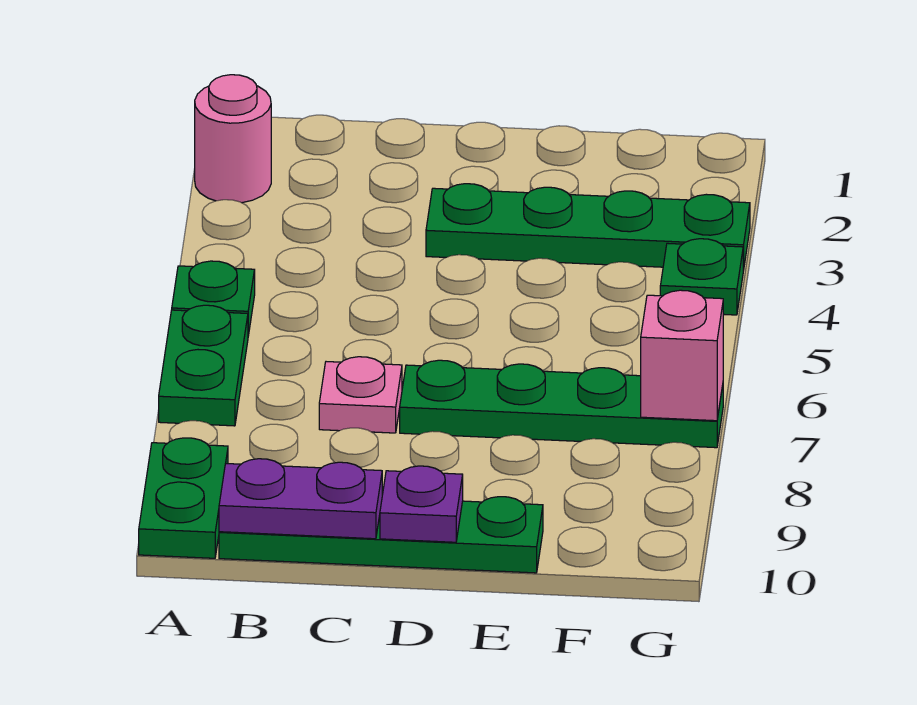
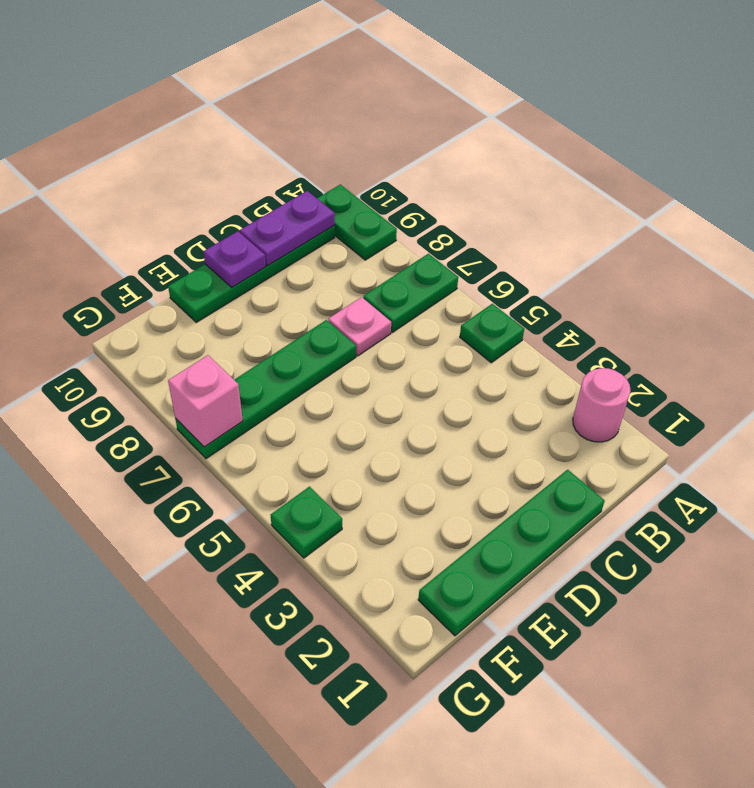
green plate A6:A7 level 1 -> green plate A7:B7 level 1
green plate D3:G3 level 1 -> green plate C1:F1 level 1

